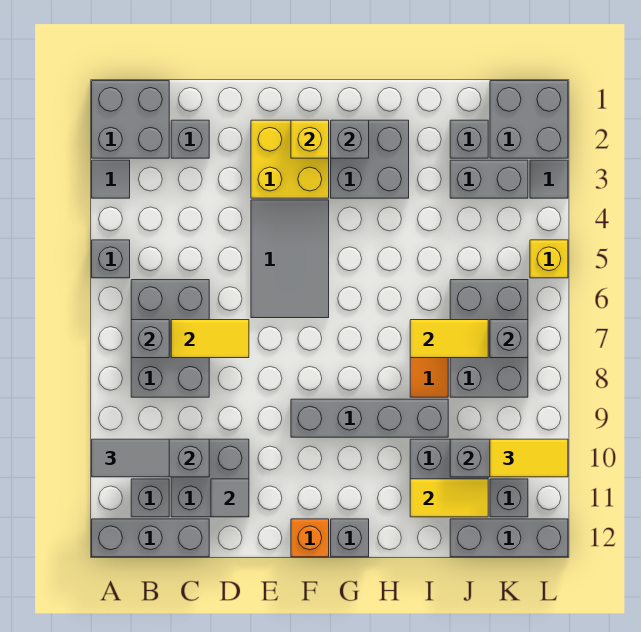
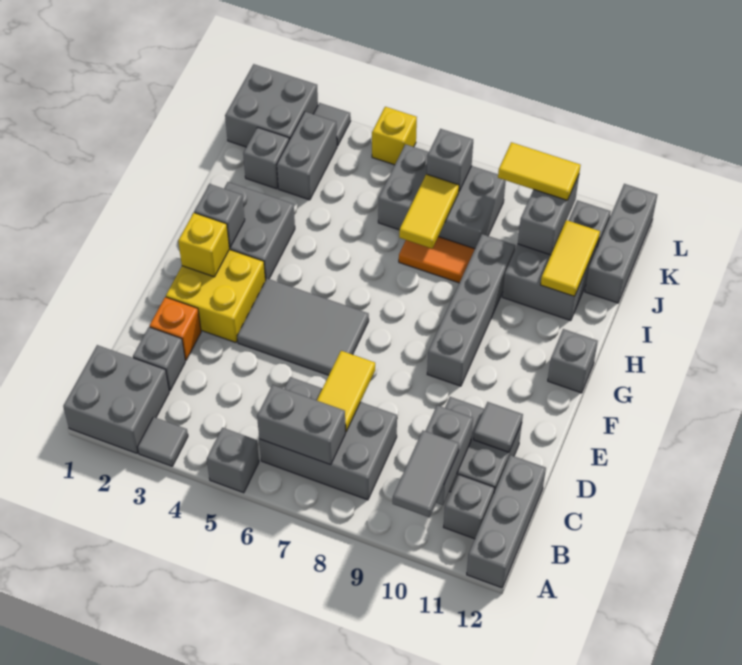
grey brick B7 level 2 -> grey brick B6:B7 level 2
orange brick F12 level 1 -> orange brick D2 level 1
yellow tile K10:L10 level 3 -> yellow tile K9:K10 level 3

